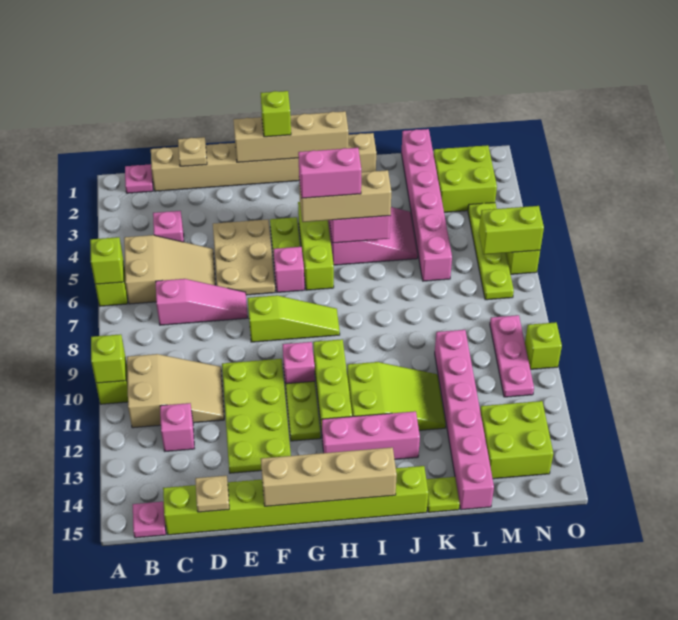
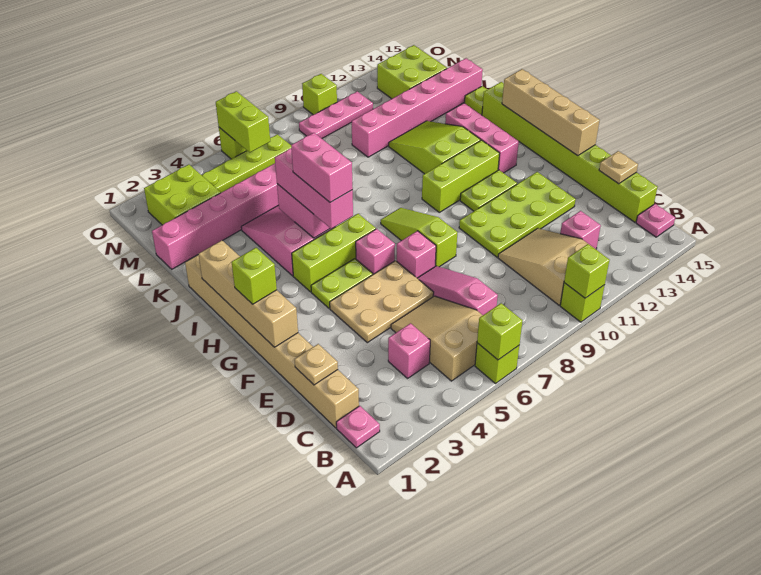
pink brick G10 level 1 -> pink brick F7 level 1
tan brick H5:J5 level 3 -> pink brick H5:J5 level 3

